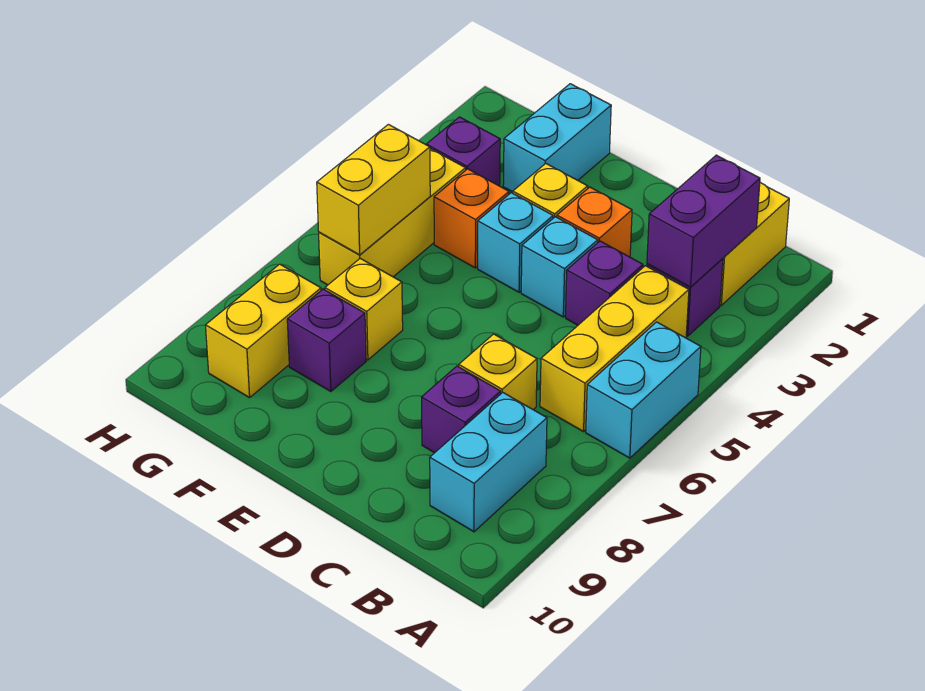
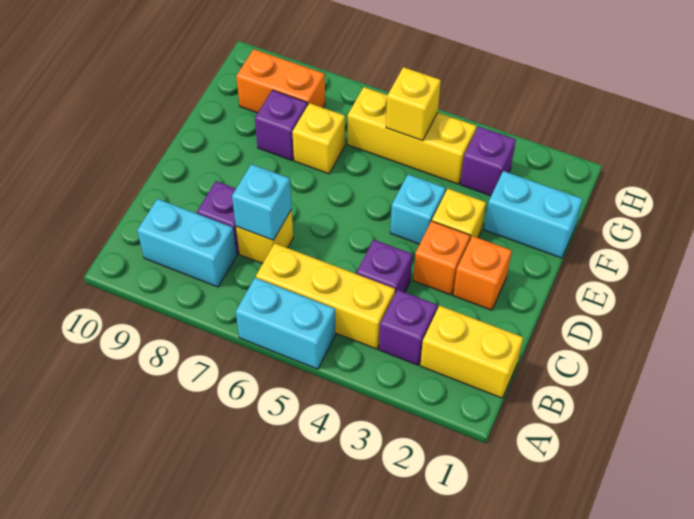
purple brick B2:B3 level 2 -> none
cyan brick D4 level 1 -> cyan brick C7 level 2
orange brick F4 level 1 -> orange brick D2 level 1
yellow brick G5:G6 level 2 -> yellow brick G5 level 2
yellow brick G8:G9 level 1 -> orange brick G8:G9 level 1

